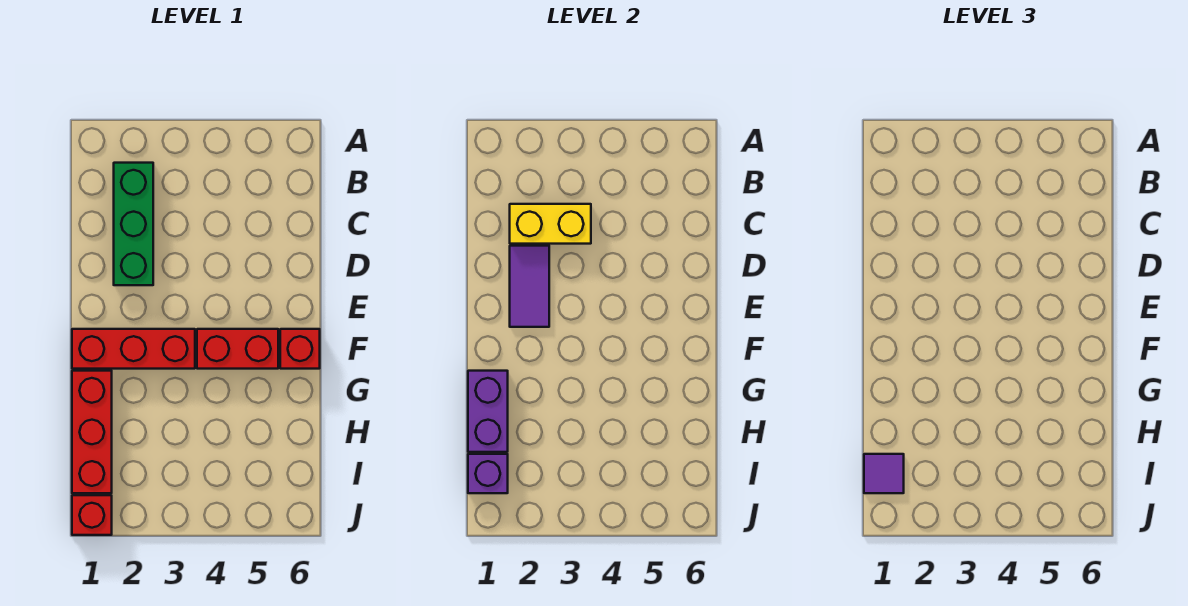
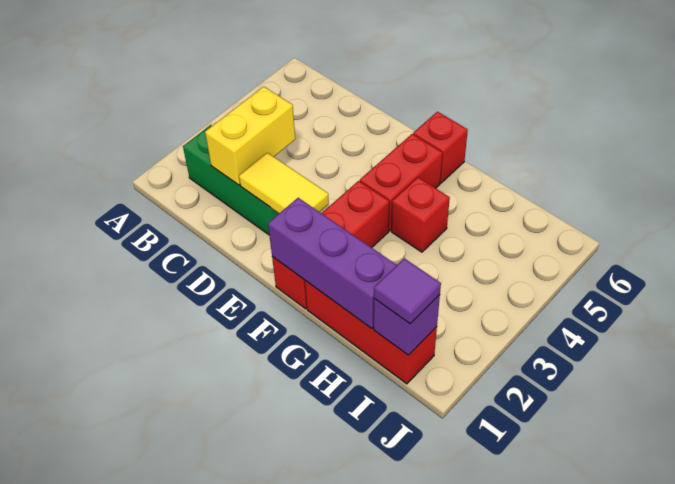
purple tile D2:E2 level 2 -> yellow tile D2:E2 level 2
purple brick G1:H1 level 2 -> purple brick F1:H1 level 2
red brick J1 level 1 -> red brick G4 level 1

